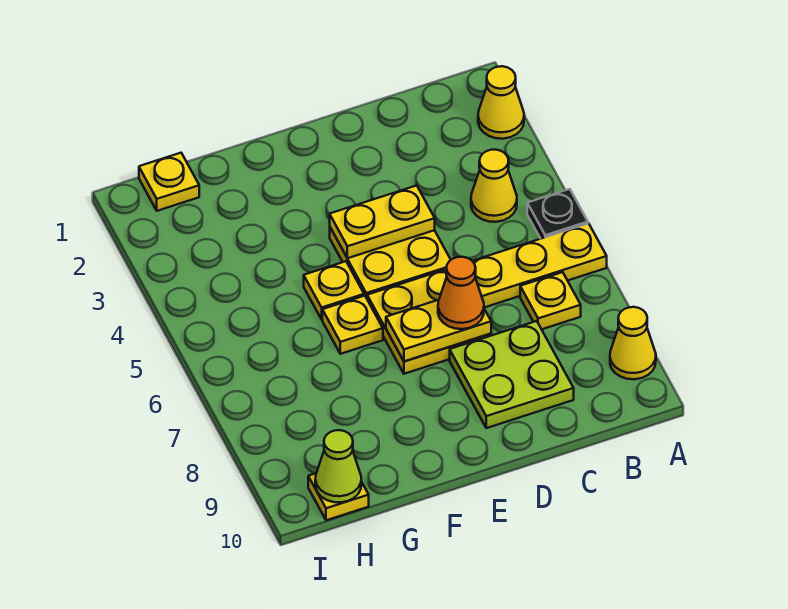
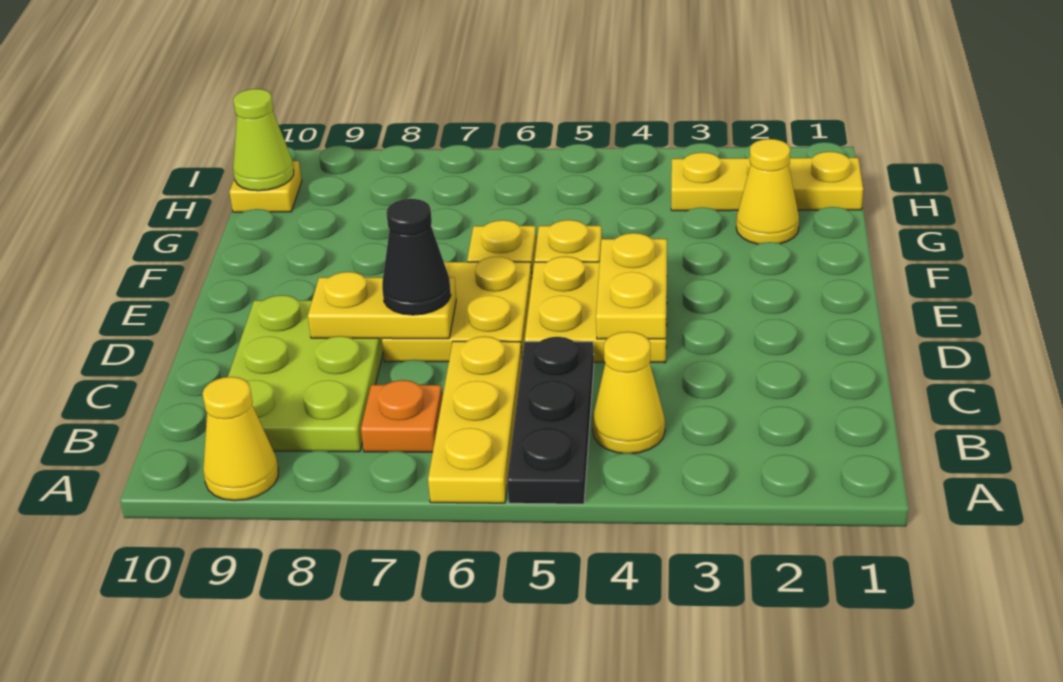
yellow cone A2 level 1 -> yellow cone G2 level 1
black plate A5 level 1 -> black plate A5:C5 level 1
yellow plate B7 level 1 -> orange plate B7 level 1
lime plate C8:D9 level 1 -> lime plate B8:D9 level 1
yellow plate D7:E7 level 2 -> yellow plate D7:D8 level 2
orange cone D7 level 3 -> black cone D7 level 3
yellow plate H1 level 1 -> yellow plate H1:H3 level 1

